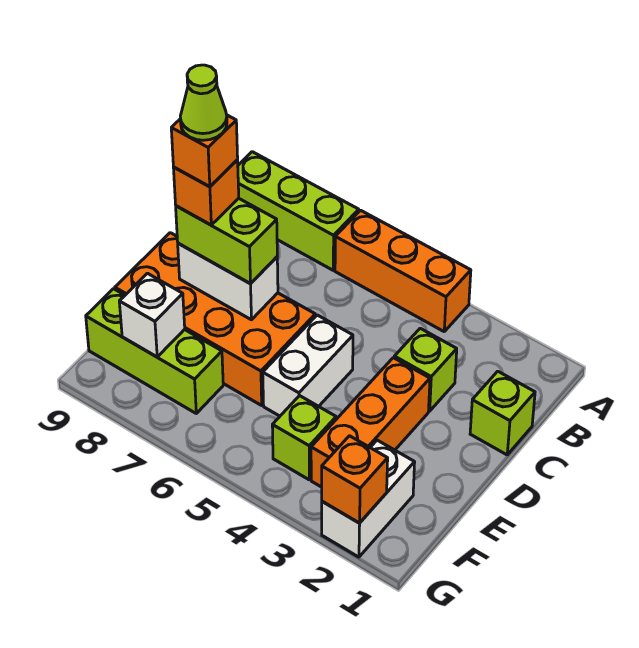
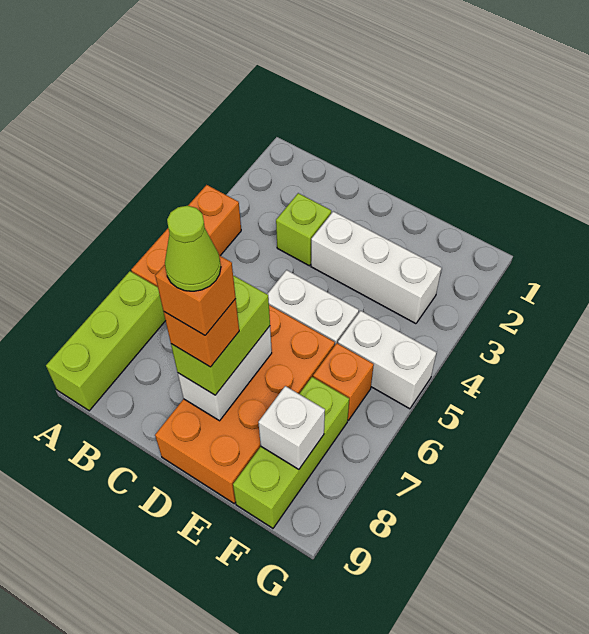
lime brick C1 level 1 -> none
orange brick D3:F3 level 1 -> white brick D3:F3 level 1
white brick F2:G2 level 1 -> white brick F5:G5 level 1
lime brick F4 level 1 -> none
orange brick G2 level 2 -> orange brick F6 level 1

